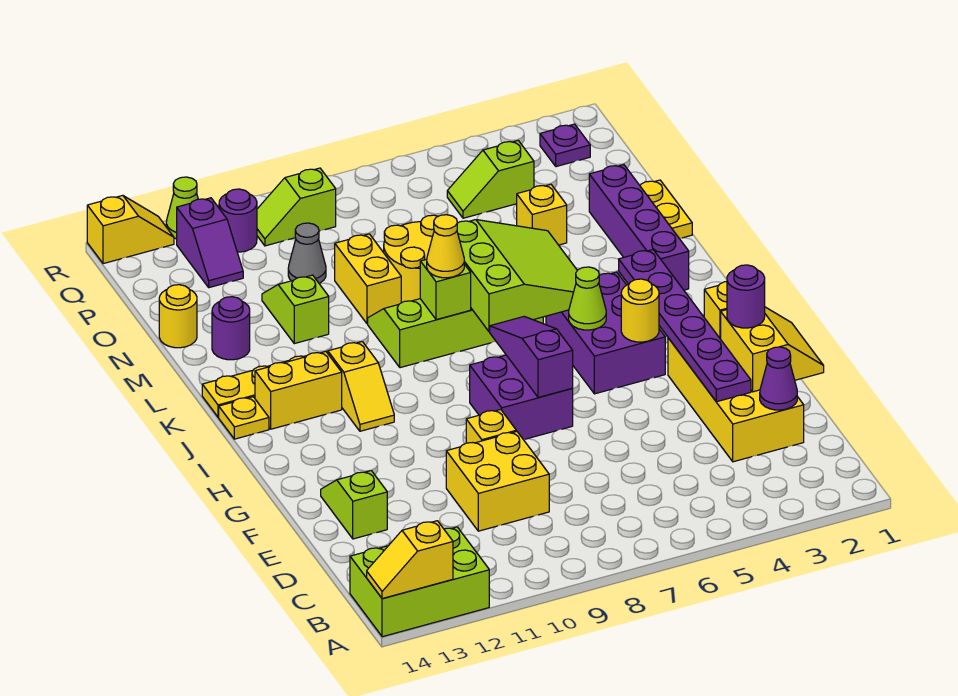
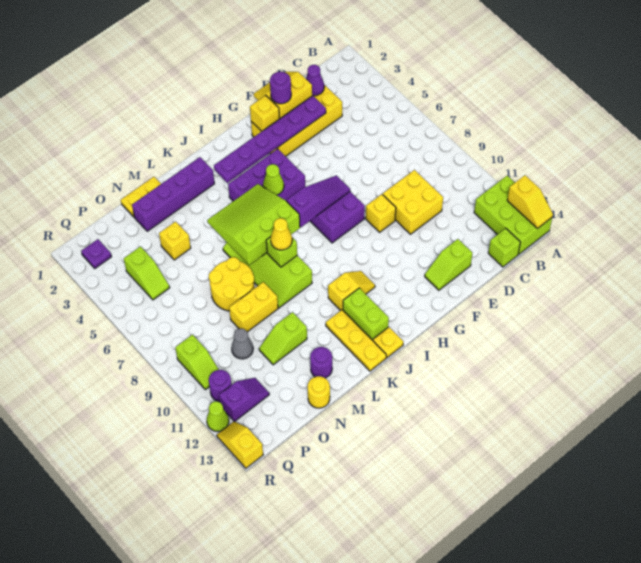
none -> lime brick C14 level 1
purple slope G7:I7 level 2 top G -> purple slope G7:I7 level 2 top I
yellow round brick H4 level 2 -> none
yellow brick J12:J13 level 1 -> lime brick J12:J13 level 1

